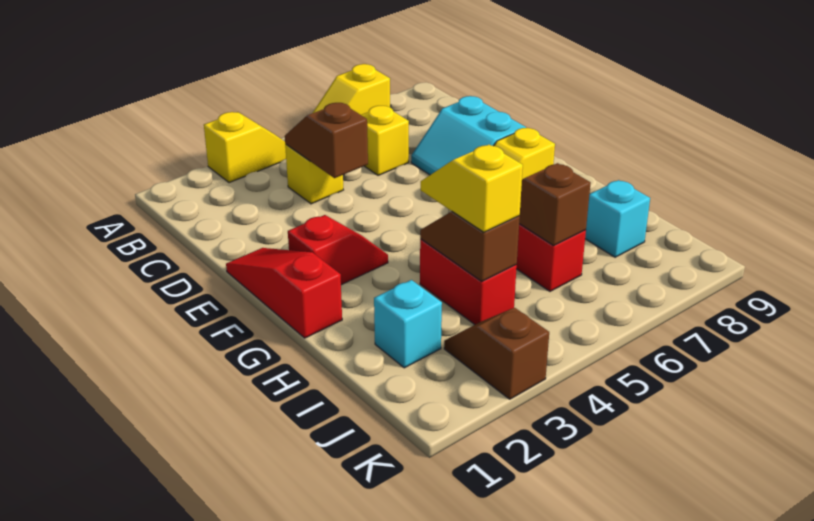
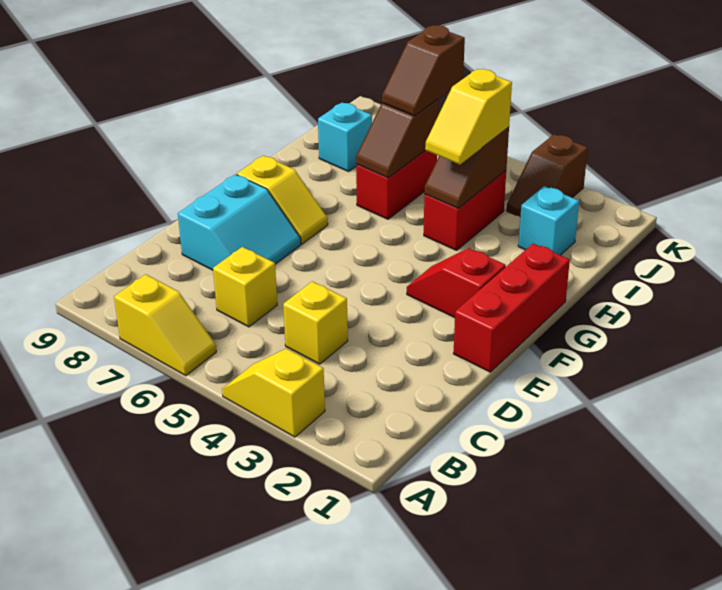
brown slope C4:D4 level 2 top D -> brown slope I6:J6 level 3 top J
red slope E1:G1 level 1 top G -> red brick E1:G1 level 1

